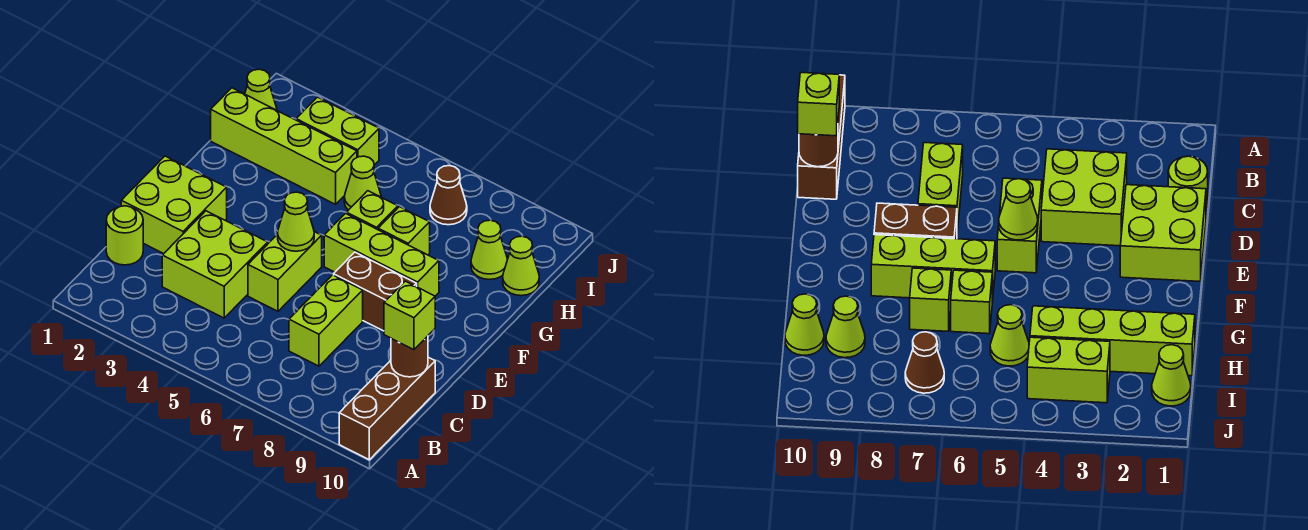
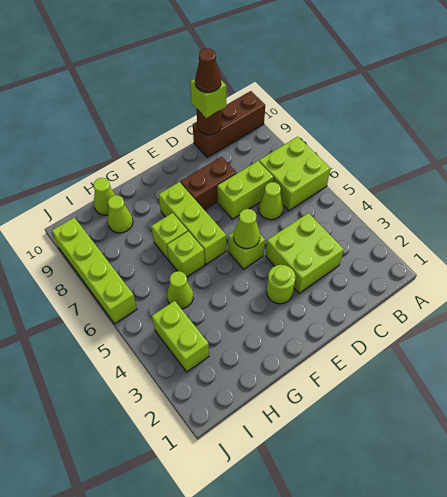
lime round brick C1 level 1 -> lime round brick E3 level 1
lime brick D1:E2 level 1 -> lime brick A6:B7 level 1
lime brick D5:E5 level 1 -> lime brick E5 level 1
brown brick E7:E8 level 1 -> brown brick D8:E8 level 1
lime brick H1:H4 level 1 -> lime brick J6:J9 level 1
lime cone I1 level 1 -> lime cone C6 level 1
brown cone I7 level 1 -> brown cone C10 level 4

